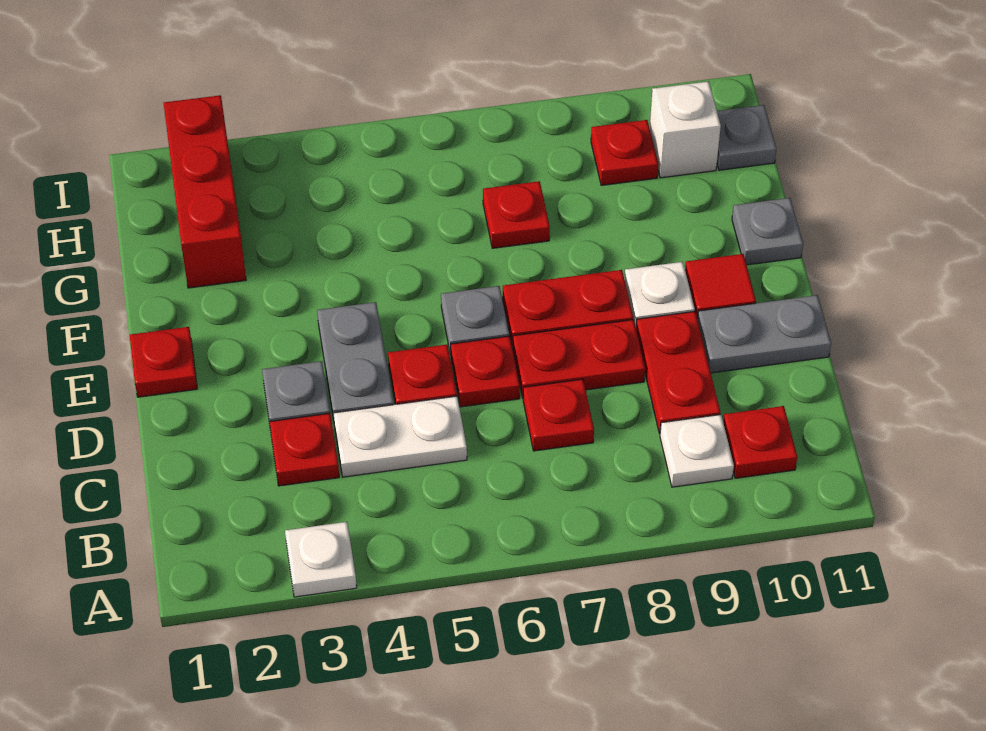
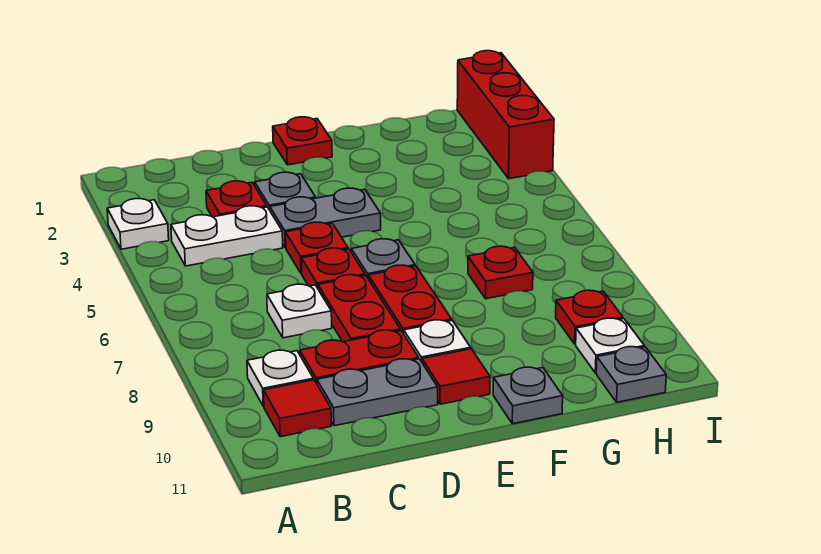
red plate B10 level 1 -> red tile B10 level 1
white plate C4:C5 level 1 -> white plate B4:C4 level 1
red plate C7 level 1 -> white plate C7 level 1
grey plate D10:D11 level 1 -> grey plate C10:D10 level 1
red brick G2:I2 level 1 -> red brick I1:I3 level 1
white brick H10 level 1 -> white plate H10 level 1

